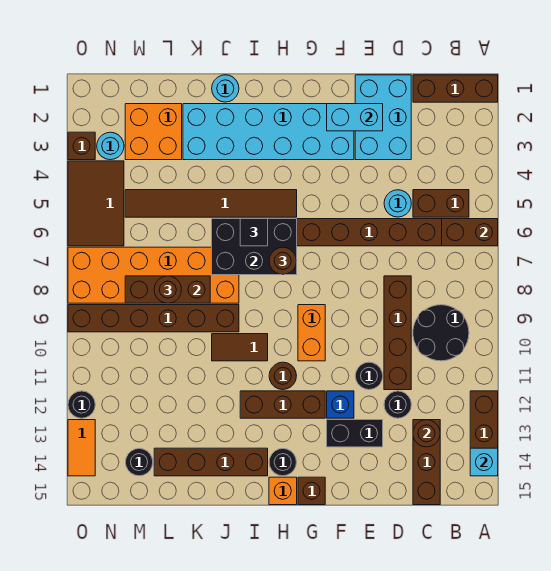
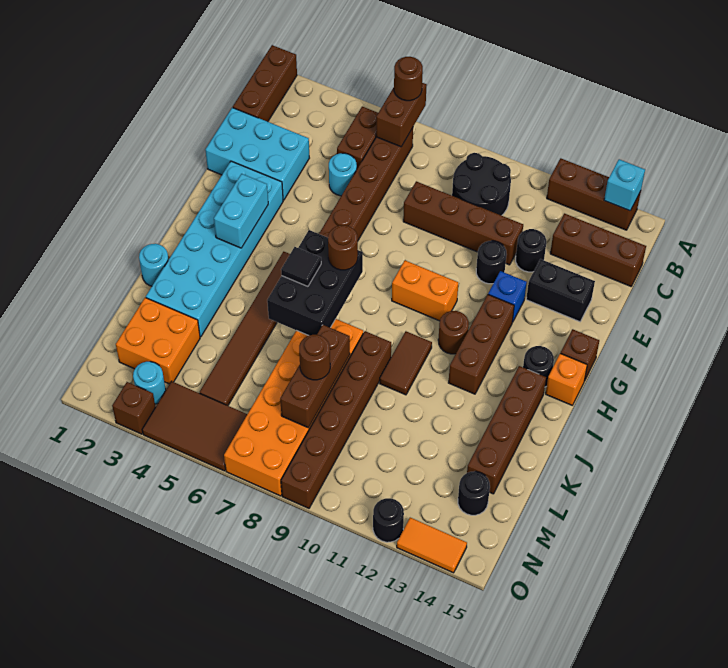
brown round brick C13 level 2 -> brown round brick A6 level 3
cyan brick E2:F2 level 2 -> cyan brick G3:H3 level 2
black brick E13:F13 level 1 -> black brick E13:E14 level 1

